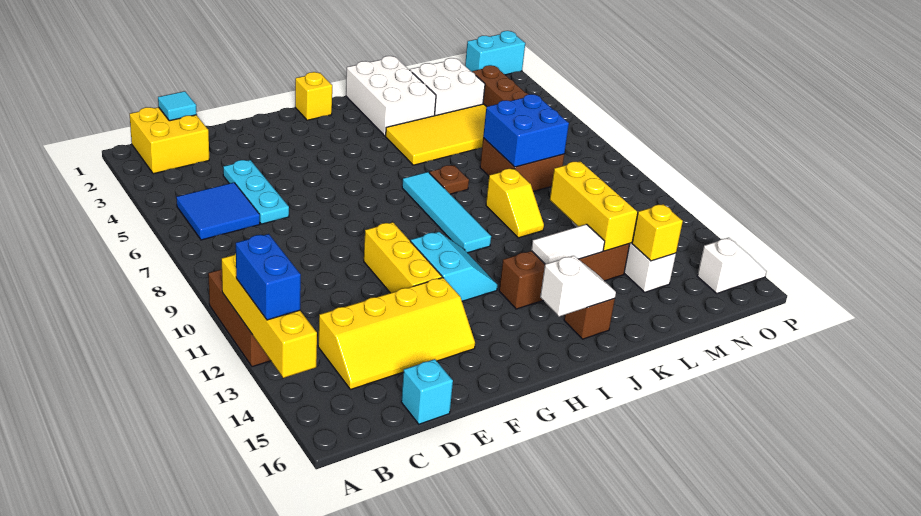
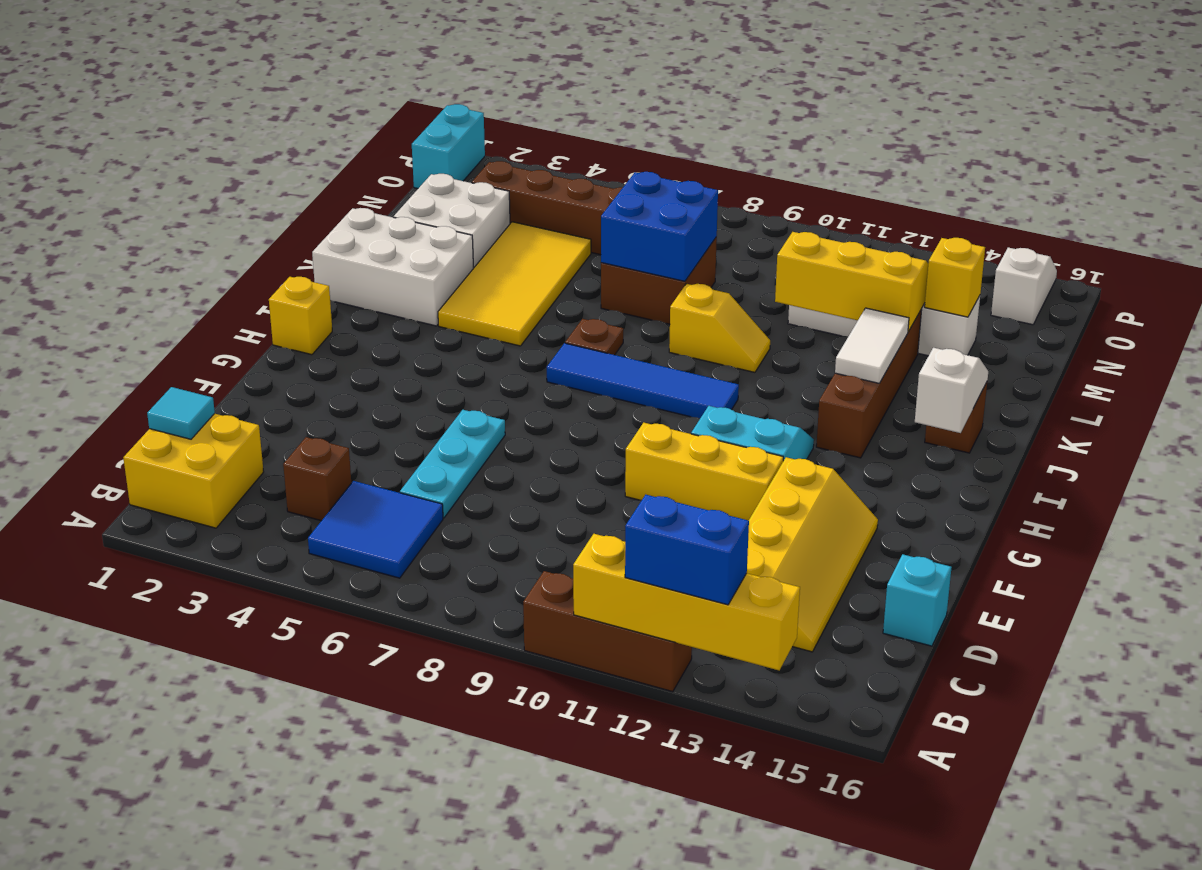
none -> brown brick C4 level 1
cyan plate D4:D6 level 1 -> cyan plate D6:F6 level 1
cyan tile I7:I10 level 1 -> blue tile I7:I10 level 1

